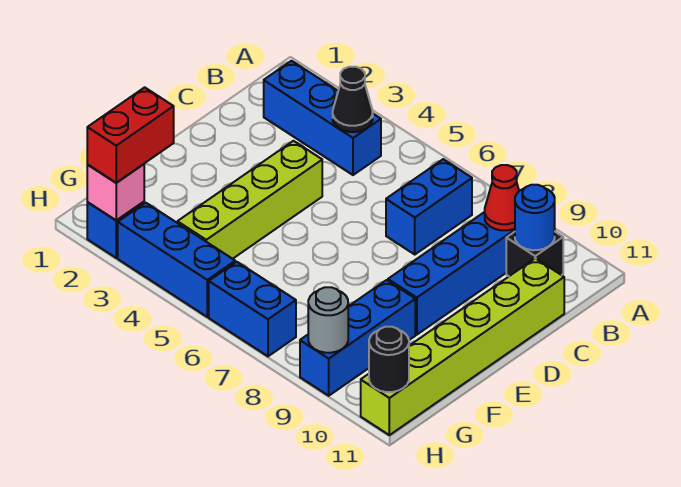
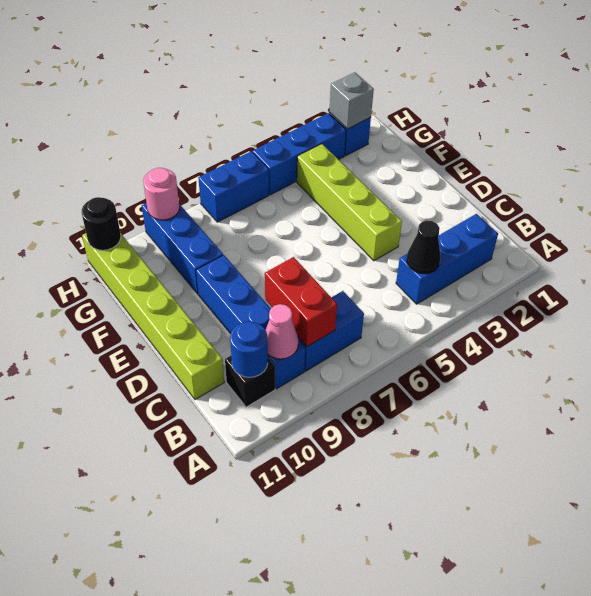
blue brick B7:C7 level 1 -> blue brick B7:B8 level 1
red cone B9 level 2 -> pink cone B9 level 2
red brick G2:H2 level 3 -> red brick B8:C8 level 2
pink brick H2 level 2 -> grey brick H2 level 2
grey round brick H9 level 2 -> pink round brick H9 level 2

